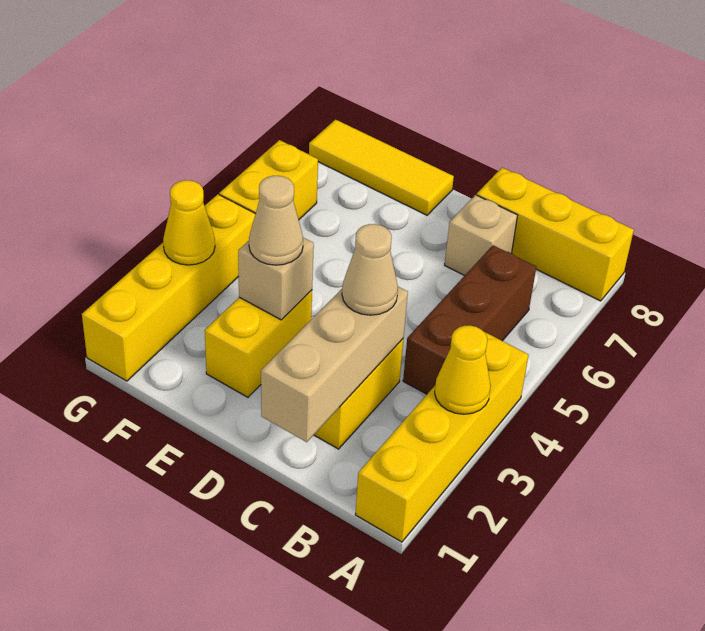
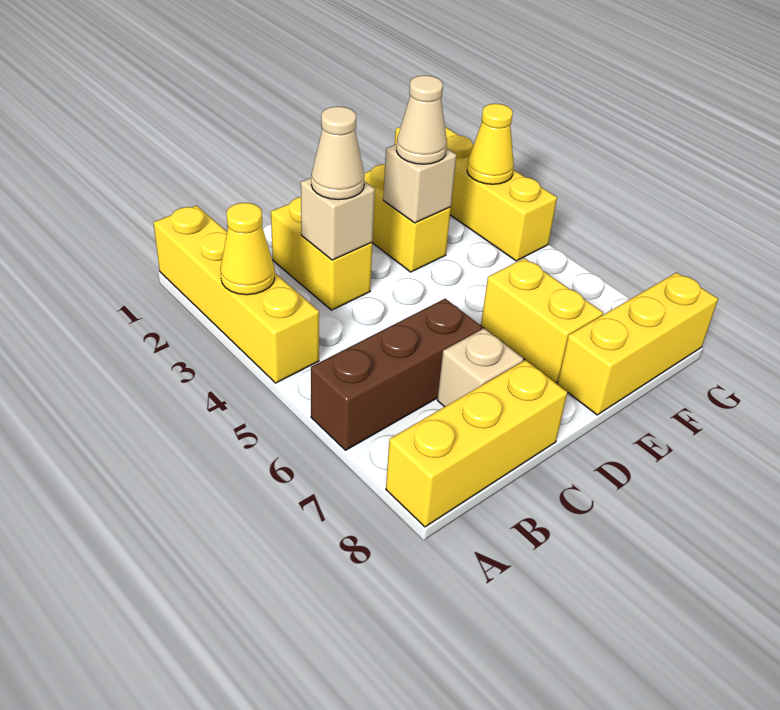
brown brick B4:B6 level 1 -> brown brick A6:C6 level 1
tan brick C1:C3 level 2 -> tan brick C3 level 2
yellow tile E8:G8 level 1 -> yellow brick E8:G8 level 1
yellow brick G5:G6 level 1 -> yellow brick E6:E7 level 1

